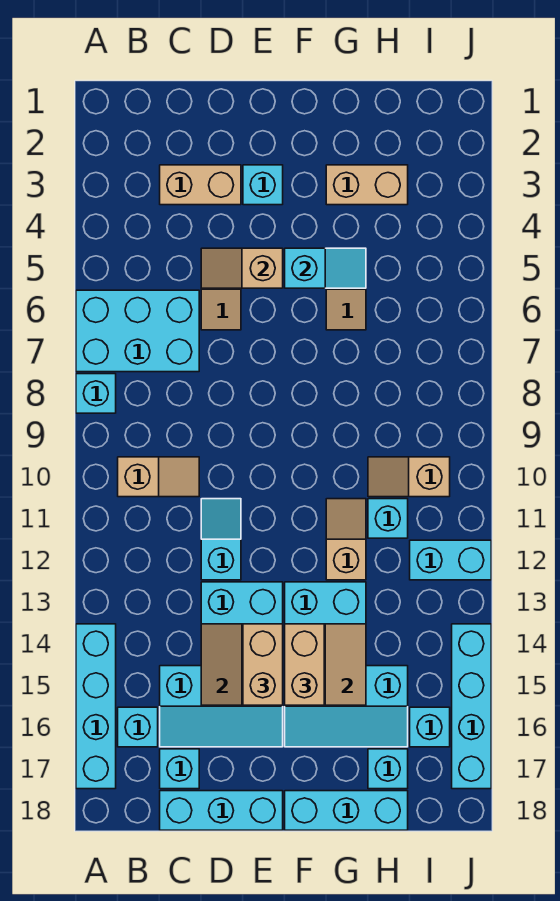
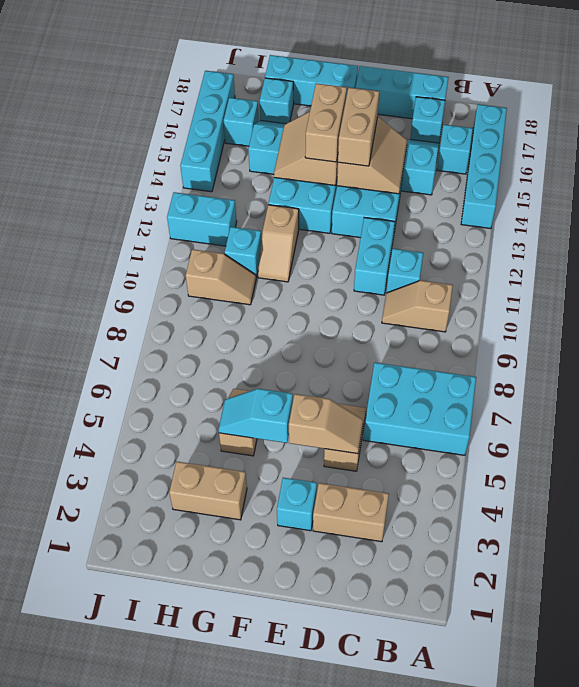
cyan brick A8 level 1 -> cyan brick C11 level 1
cyan slope D11:D12 level 1 top 12 -> cyan brick D11:D12 level 1

